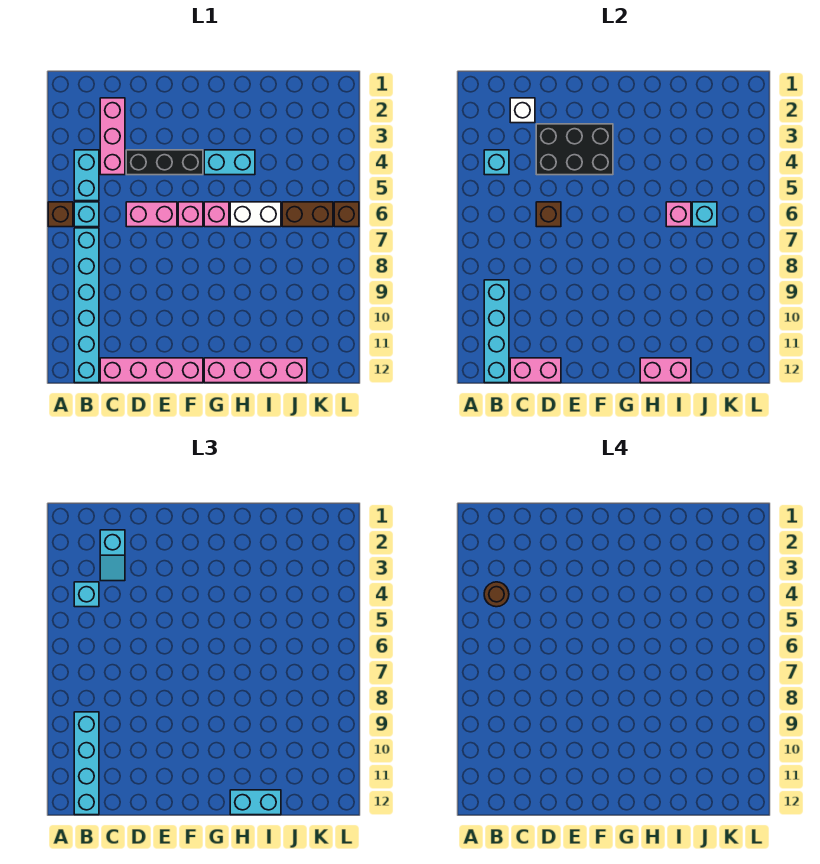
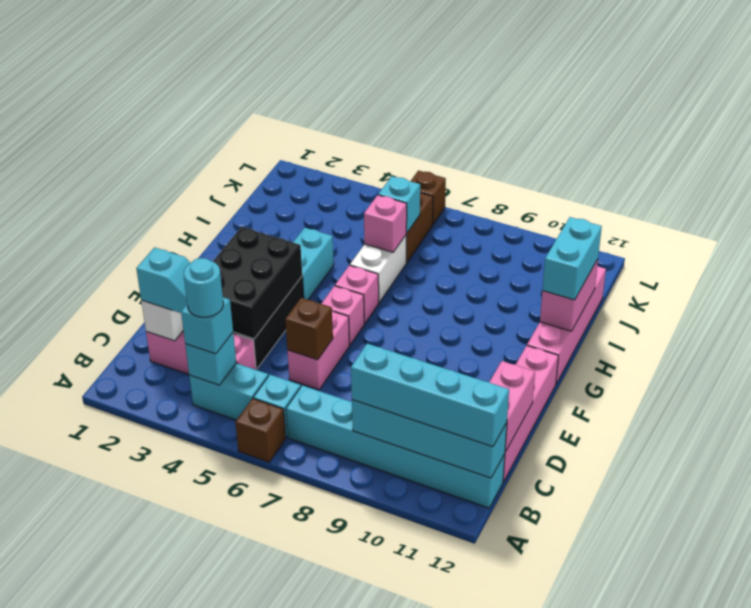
brown round brick B4 level 4 -> cyan round brick B4 level 4

